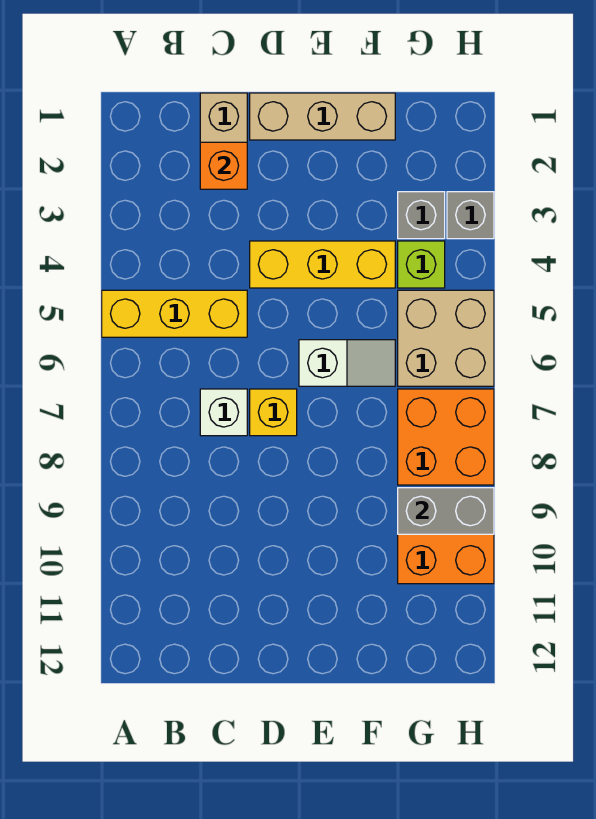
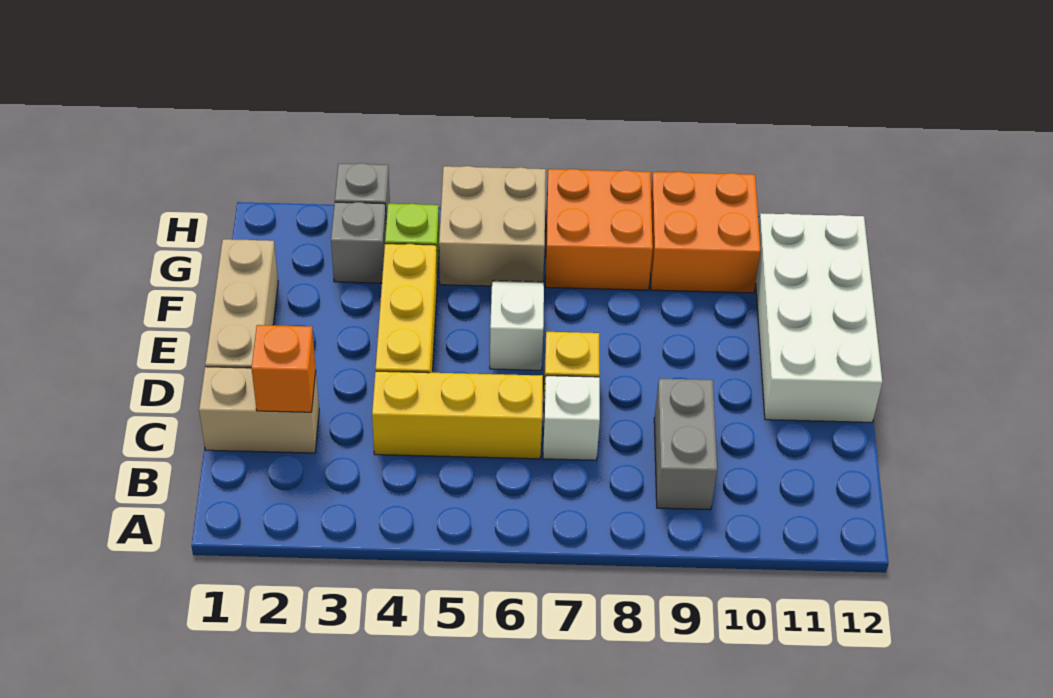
yellow brick A5:C5 level 1 -> yellow brick C4:C6 level 1
none -> white brick D11:G12 level 1
grey brick G9:H9 level 2 -> grey brick B9:C9 level 1

